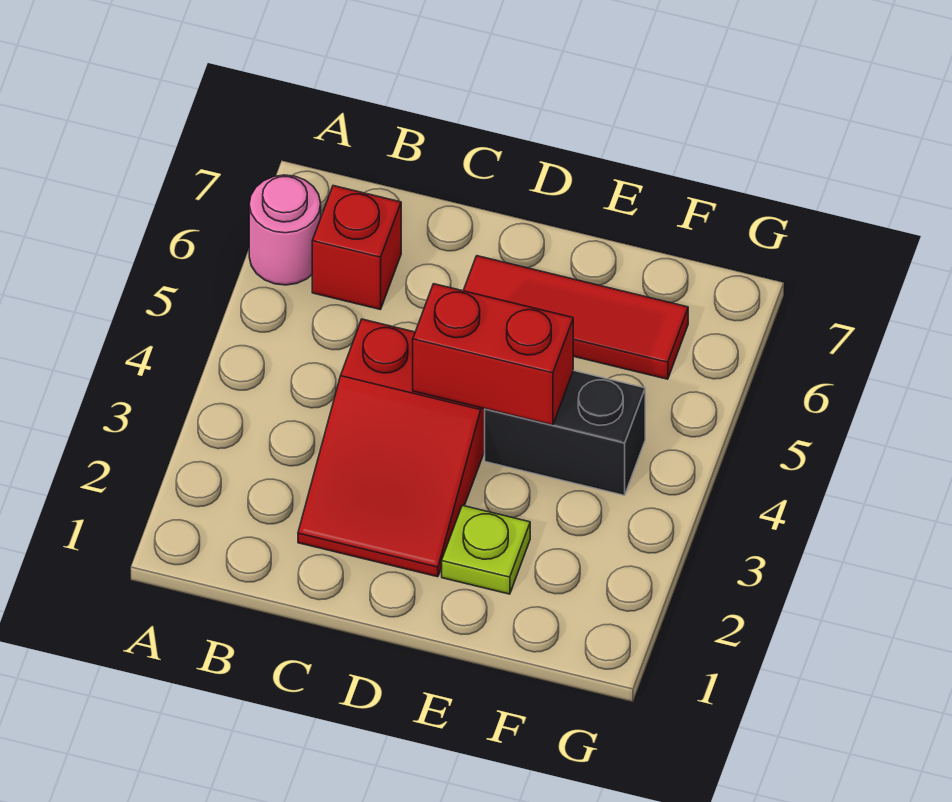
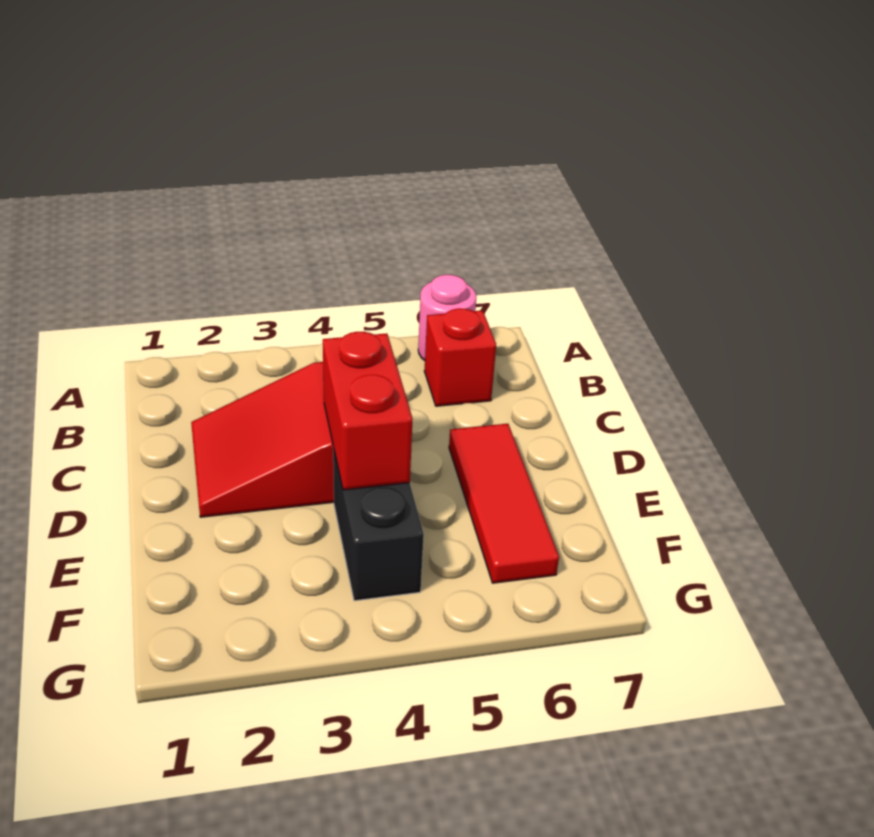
lime plate E2 level 1 -> none

